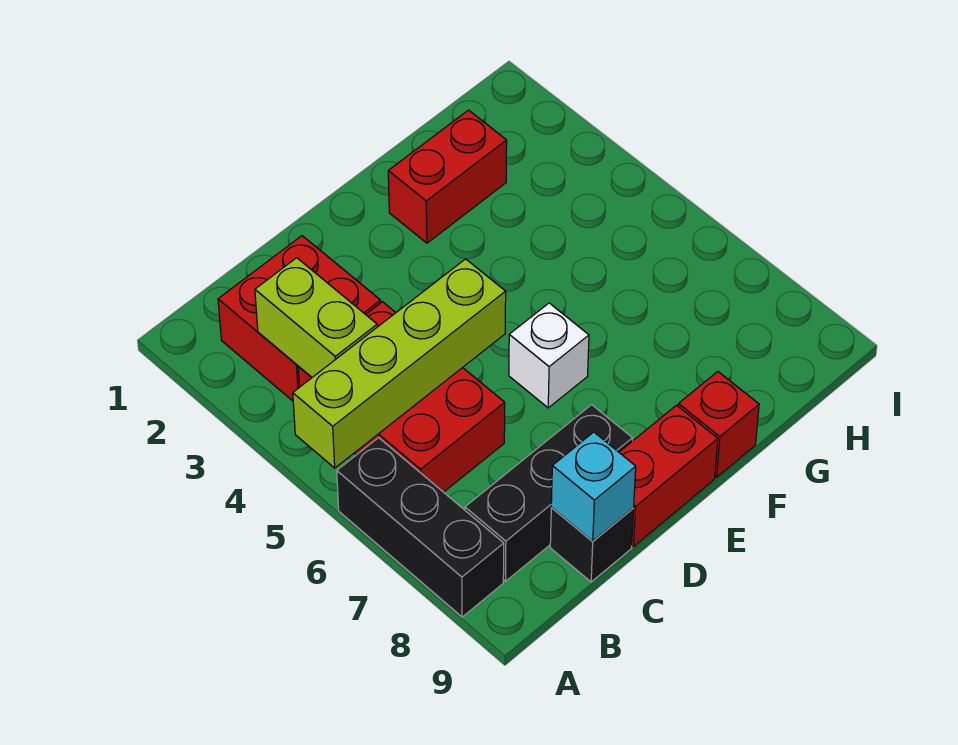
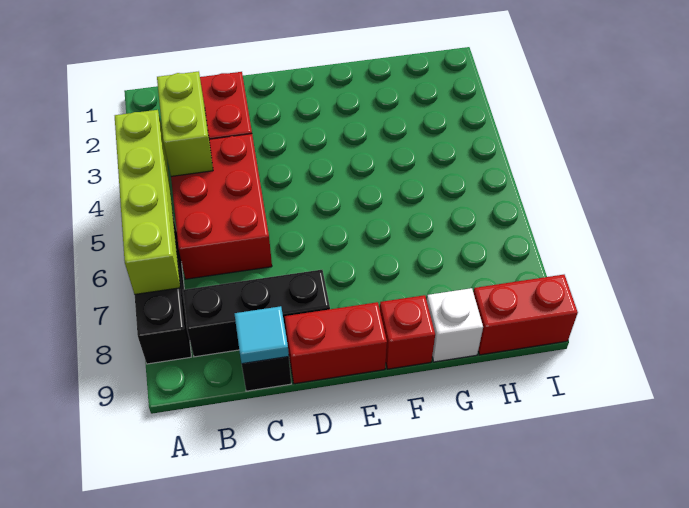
lime brick A5:D5 level 2 -> lime brick A4:A7 level 2
cyan brick C9 level 2 -> cyan tile C9 level 2
white brick E6 level 1 -> white brick G9 level 1
red brick F2:G2 level 1 -> red brick H9:I9 level 1

